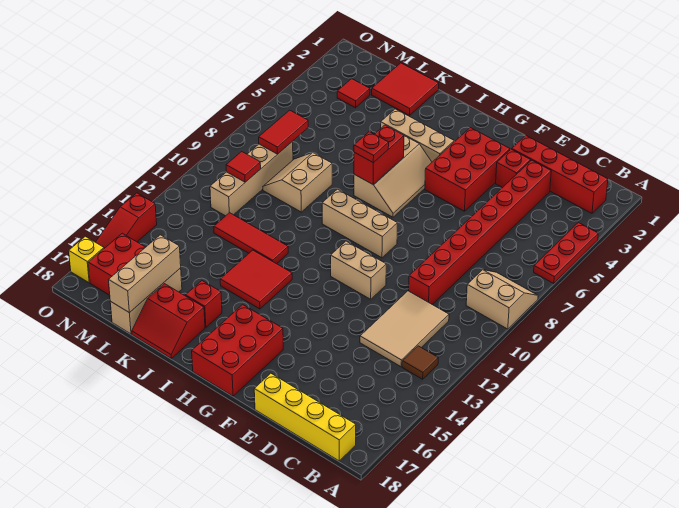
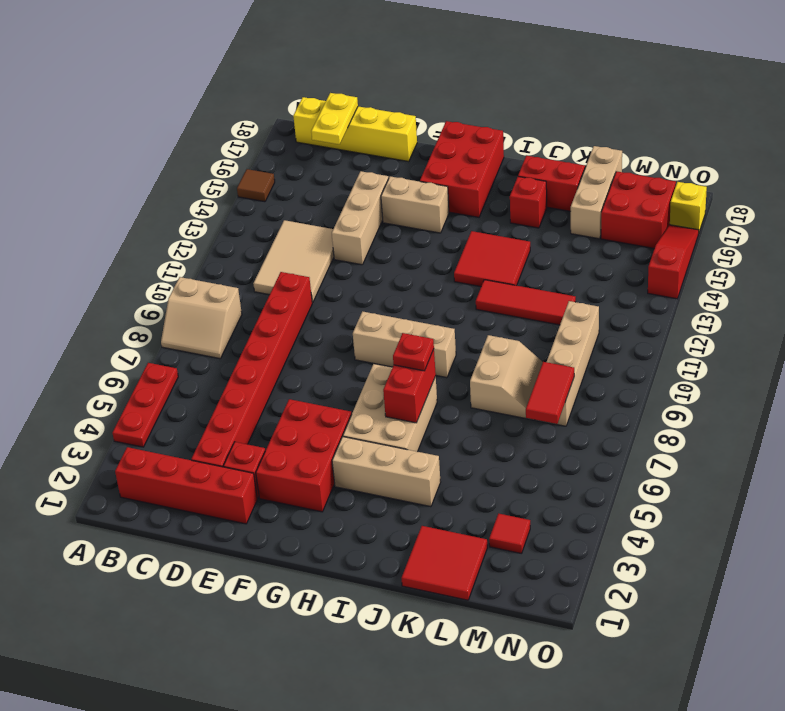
brown tile B13 level 1 -> brown tile A15 level 1
none -> yellow plate C17:C18 level 2
tan brick F11:G11 level 1 -> tan brick F15:G15 level 1
tan slope H5:I7 level 1 top I -> tan brick H5:I7 level 1
tan brick L16:L18 level 2 -> tan brick E13:E15 level 1
red tile M10 level 2 -> none

